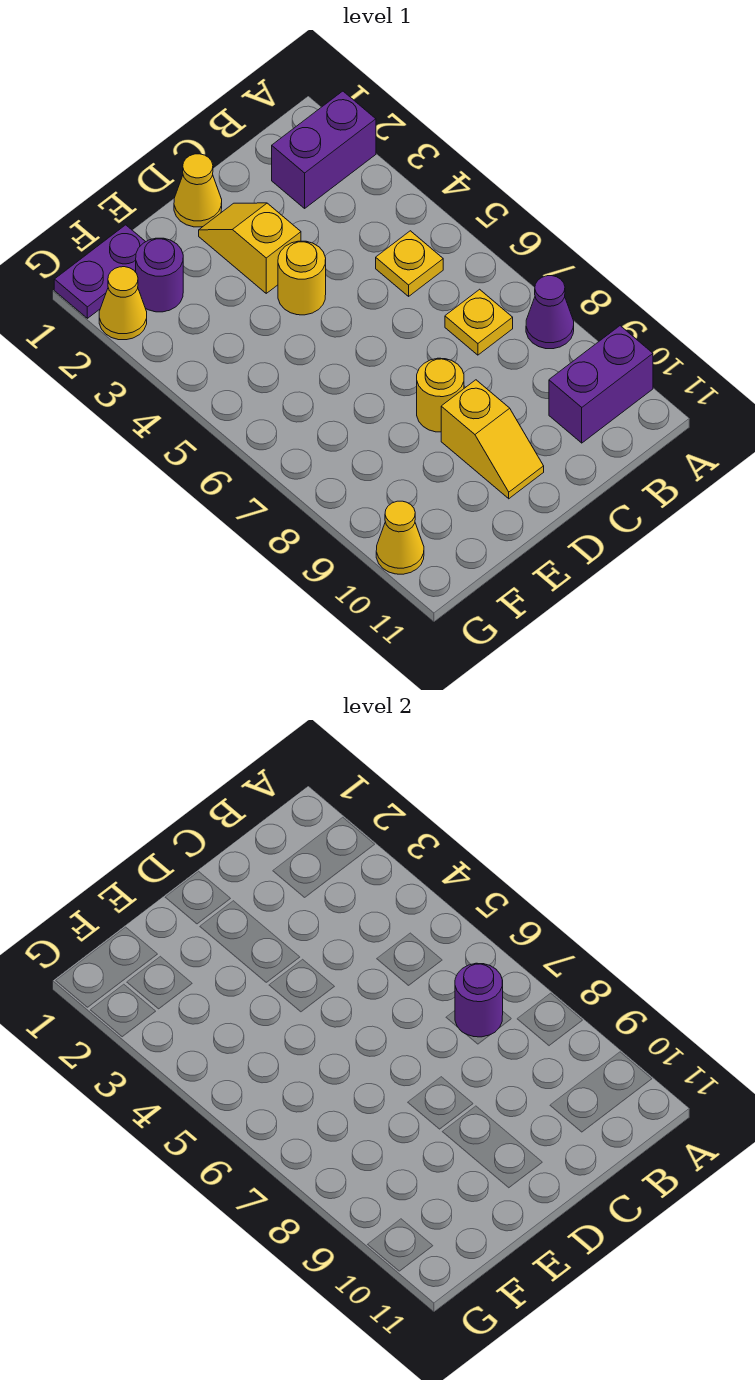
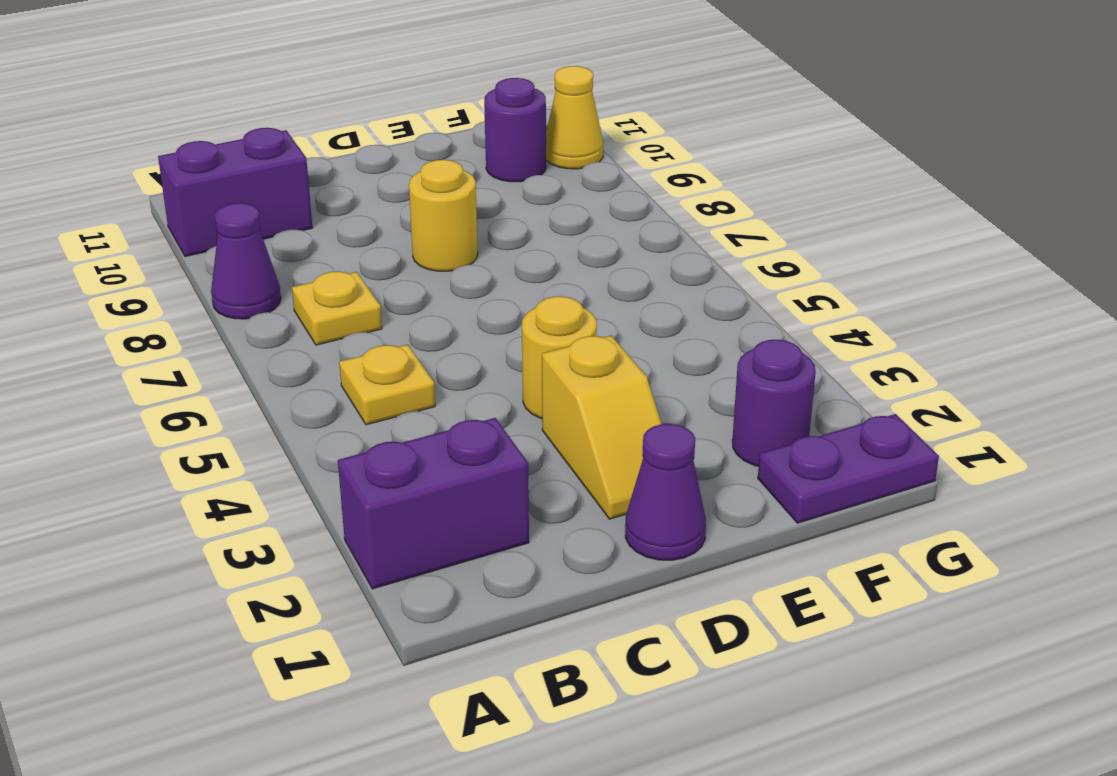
purple round brick B7 level 2 -> purple round brick F10 level 1
yellow cone D1 level 1 -> purple cone D1 level 1
yellow slope D9:D10 level 1 top 9 -> none
yellow cone G2 level 1 -> none

